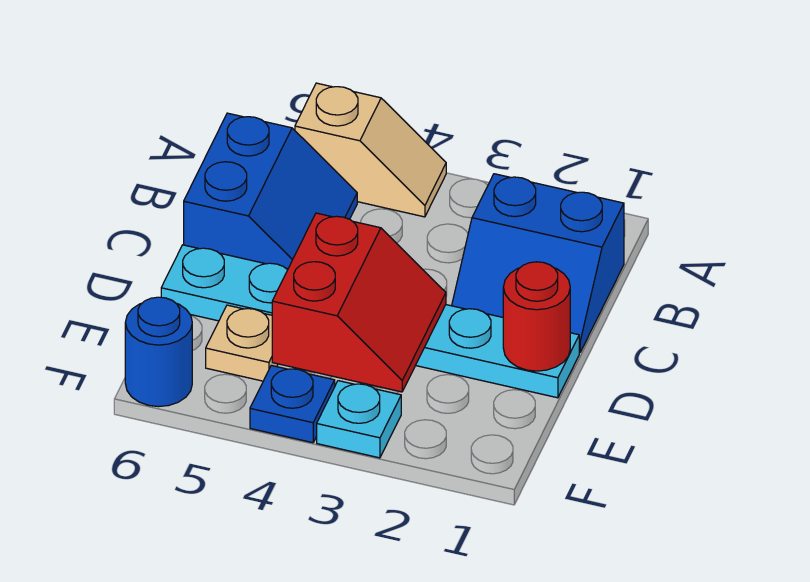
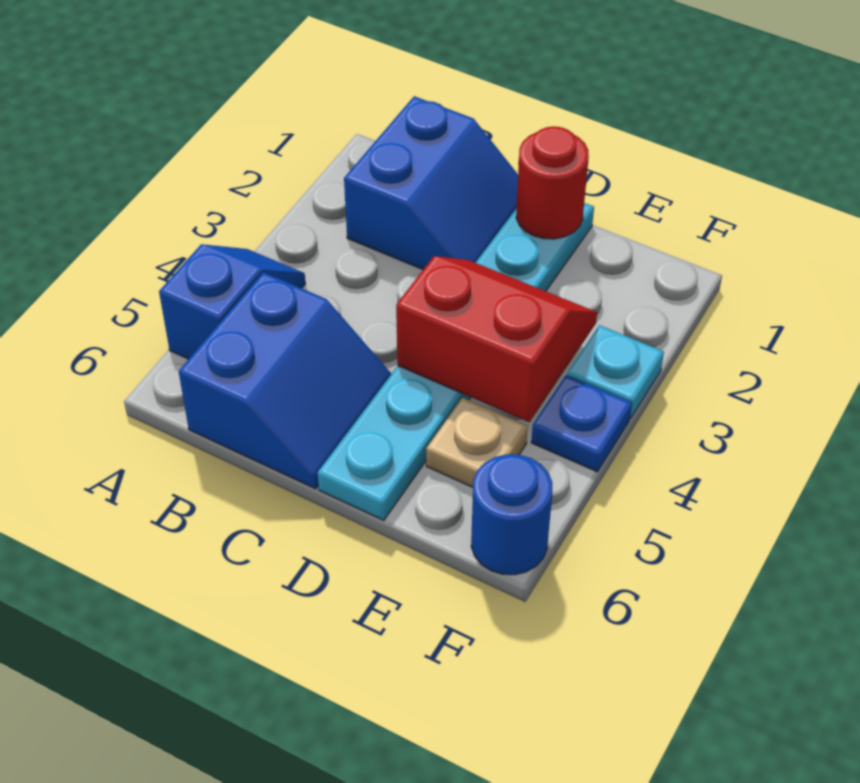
tan slope A4:A5 level 1 top 5 -> blue slope A4:A5 level 1 top 5
blue slope B5:C6 level 1 top 6 -> blue slope B5:C6 level 1 top B

